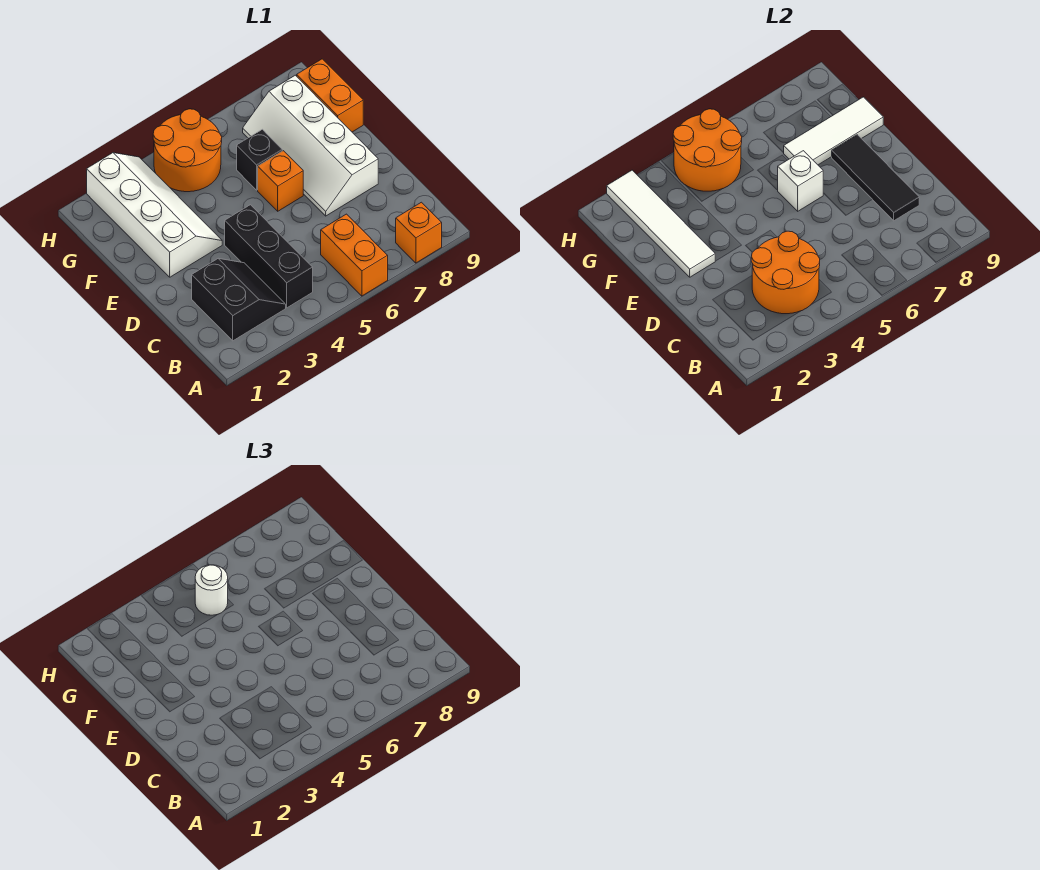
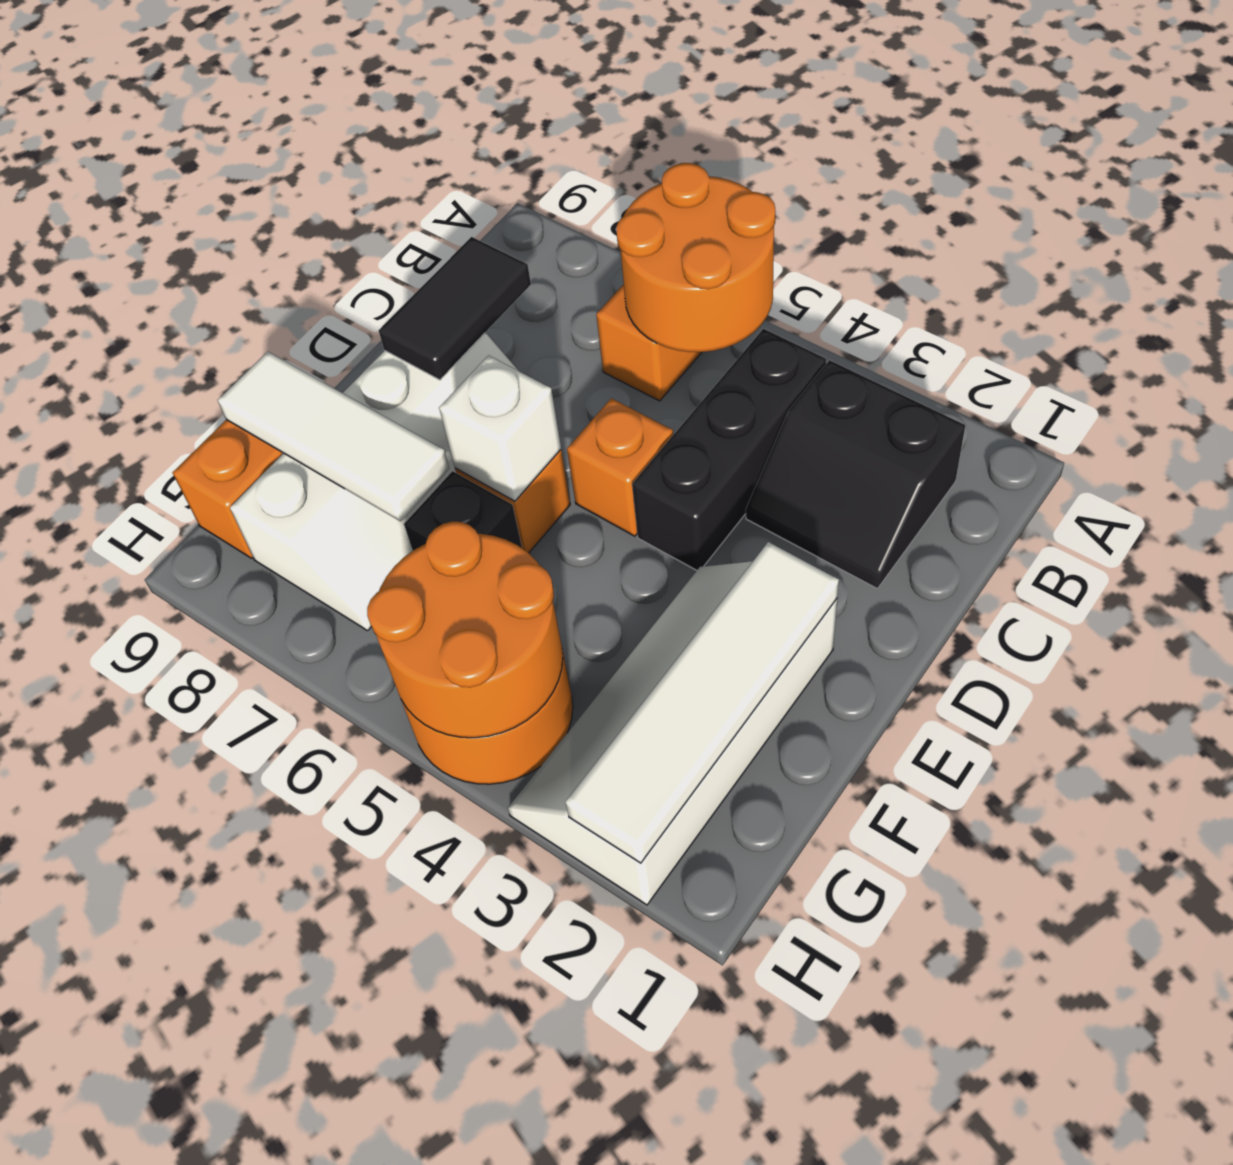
orange brick A8 level 1 -> orange brick D5 level 1
black slope B2:C3 level 1 top 2 -> black slope B2:C3 level 1 top B
orange round brick B3:C4 level 2 -> orange round brick A5:B6 level 2
black tile C8:E8 level 2 -> black tile C8:D8 level 2
white round brick G5 level 3 -> none

